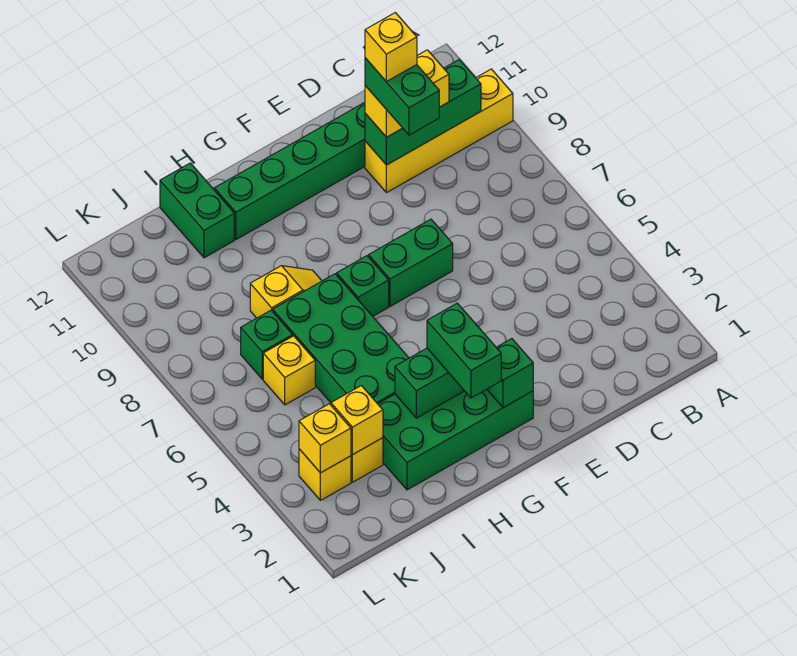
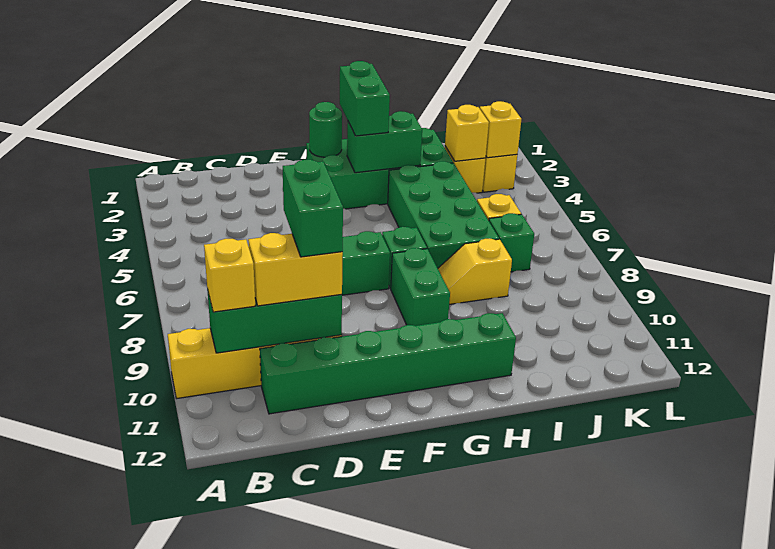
yellow brick D10 level 5 -> yellow brick B10 level 3
green brick F2 level 2 -> green round brick F2 level 2
green brick I11:I12 level 1 -> green brick G8:G9 level 1

